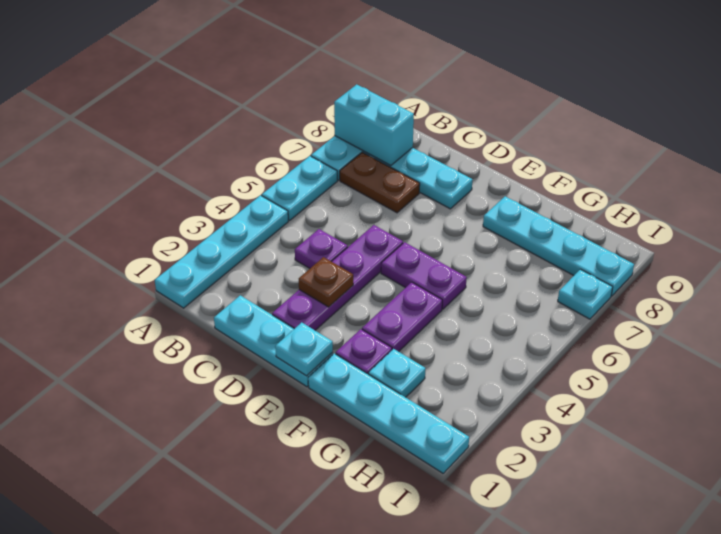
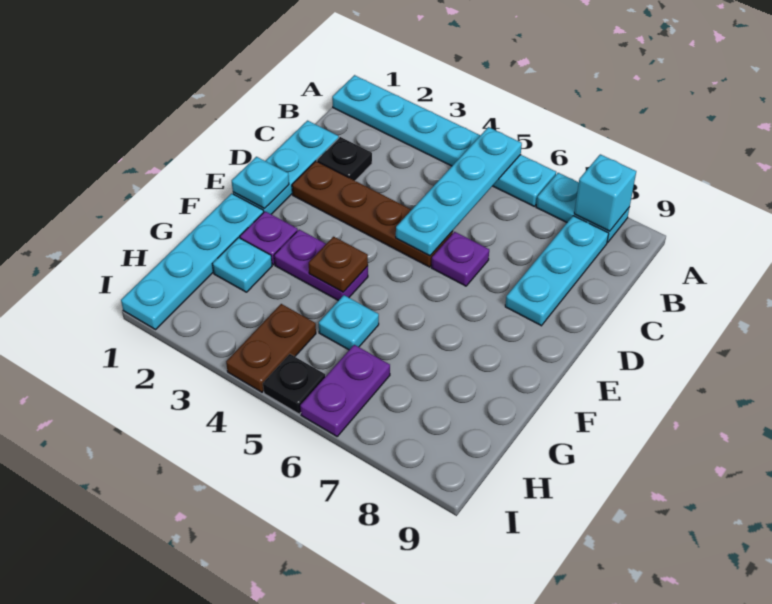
cyan brick A8:B8 level 2 -> cyan brick A8 level 2
brown plate B7:C7 level 1 -> brown plate H4:I4 level 1
none -> black plate C2 level 1
purple plate C4 level 1 -> purple plate D6 level 1
purple plate D2:D5 level 1 -> brown plate D2:D5 level 1
brown plate D3 level 2 -> brown plate F4 level 2
purple plate E5:F5 level 1 -> purple plate H6:I6 level 1
cyan plate F8:I8 level 1 -> cyan plate A5:D5 level 2
none -> black plate I5 level 1
cyan plate I7 level 1 -> cyan plate G5 level 1

